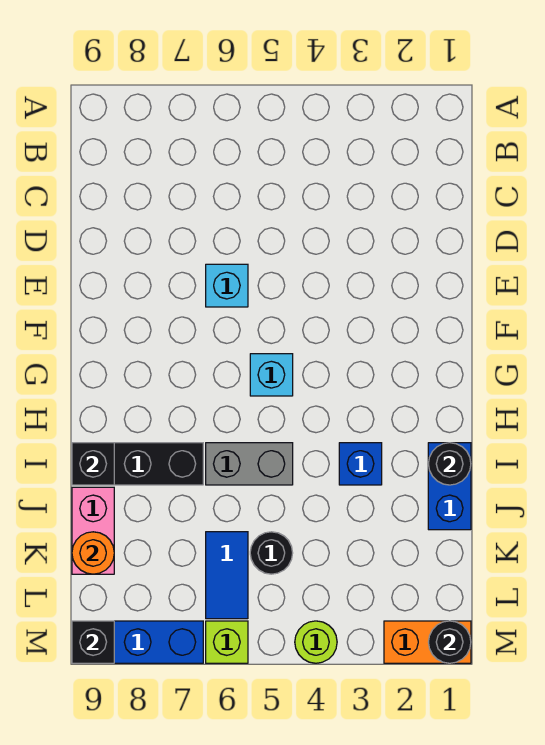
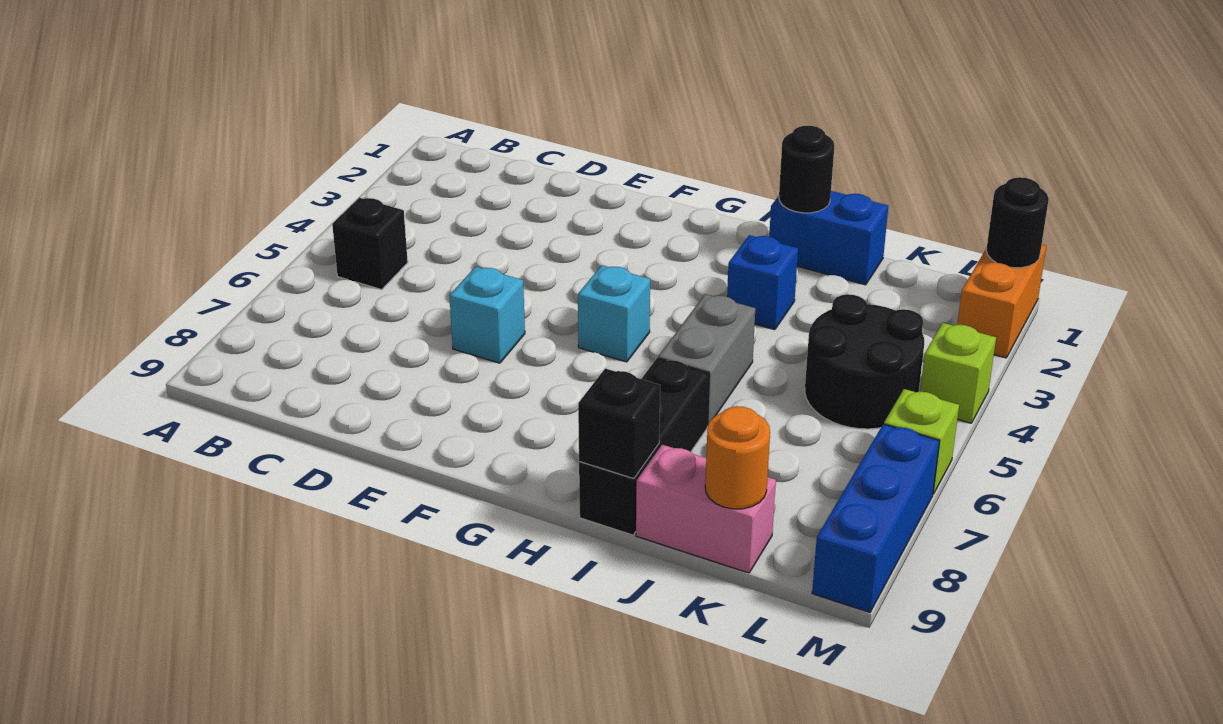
black round brick K5 level 1 -> black round brick K4:L5 level 1
blue tile K6:L6 level 1 -> none
lime round brick M4 level 1 -> lime brick M4 level 1
black brick M9 level 2 -> black brick B5 level 1

